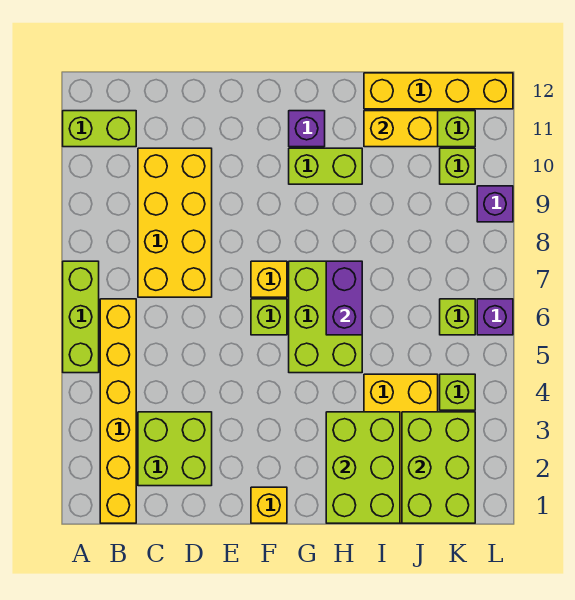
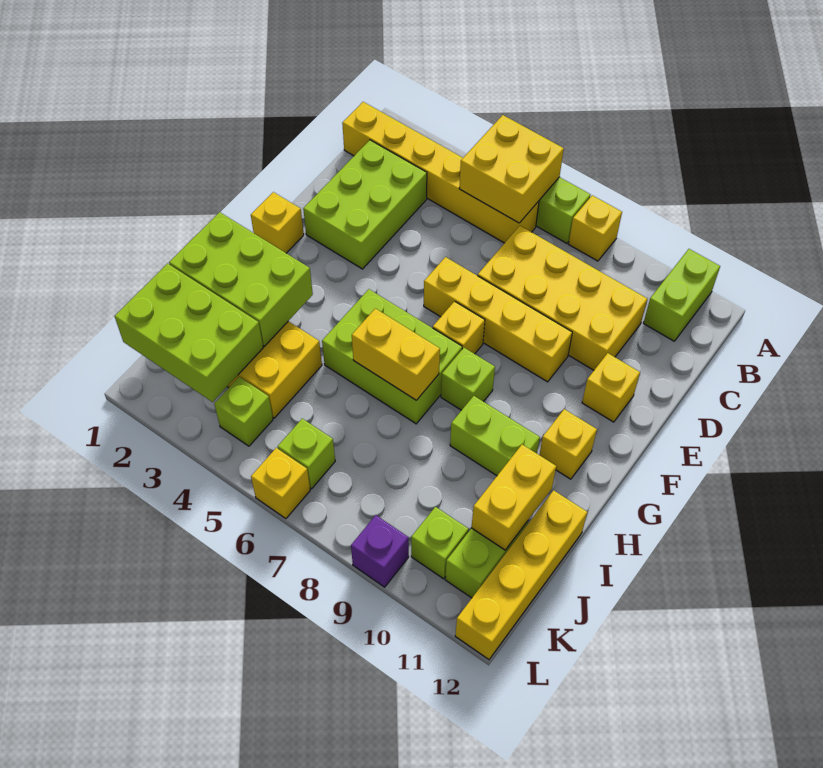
none -> yellow brick A5:B6 level 2
none -> yellow brick A8 level 1
lime brick C2:D3 level 1 -> lime brick C2:E3 level 1
none -> yellow brick E6:E9 level 1
none -> yellow brick E11 level 1
lime brick F6 level 1 -> lime brick G8 level 1
lime brick G10:H10 level 1 -> lime brick H9:H10 level 1
purple brick G11 level 1 -> yellow brick G11 level 1
purple brick H6:H7 level 2 -> yellow brick H6:H7 level 2
purple brick L6 level 1 -> yellow brick L6 level 1

